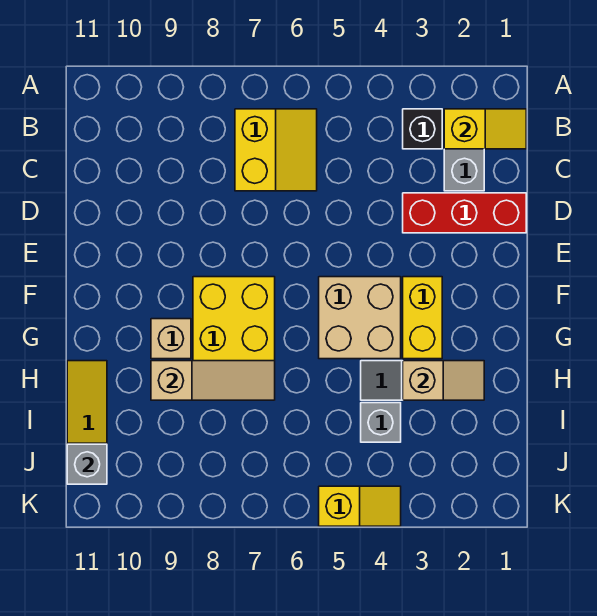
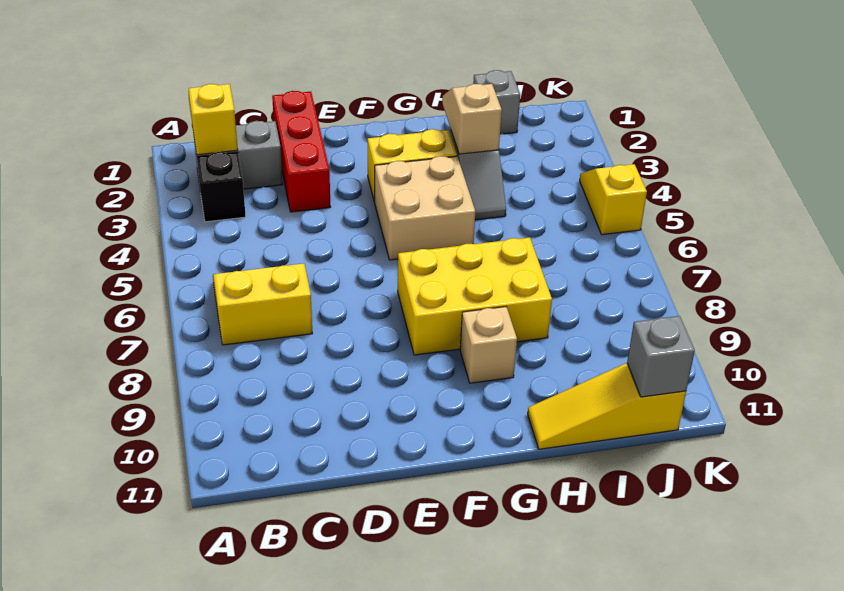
tan slope H7:H9 level 2 top 9 -> none
grey brick I4 level 1 -> grey brick I1 level 1

